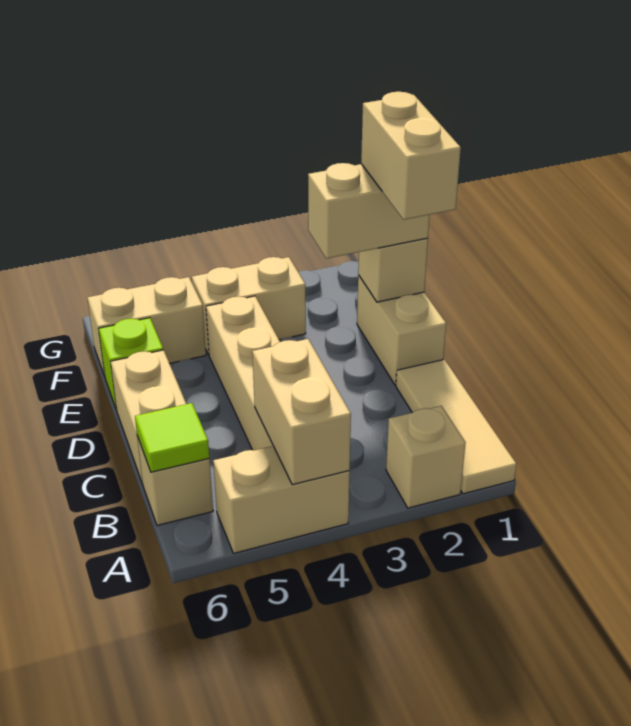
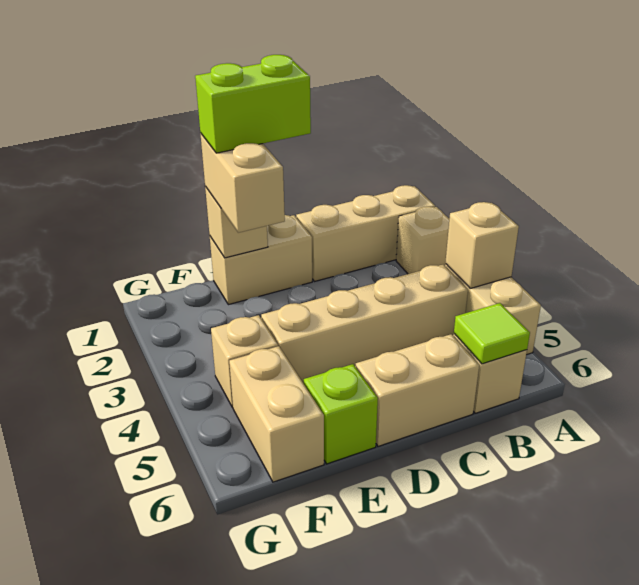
tan tile A1:C1 level 1 -> tan brick A1:C1 level 1
tan brick A4:B4 level 2 -> tan brick A4 level 2
tan brick D1:E1 level 4 -> lime brick D1:E1 level 4
tan brick F3:F4 level 1 -> tan brick F4 level 1

